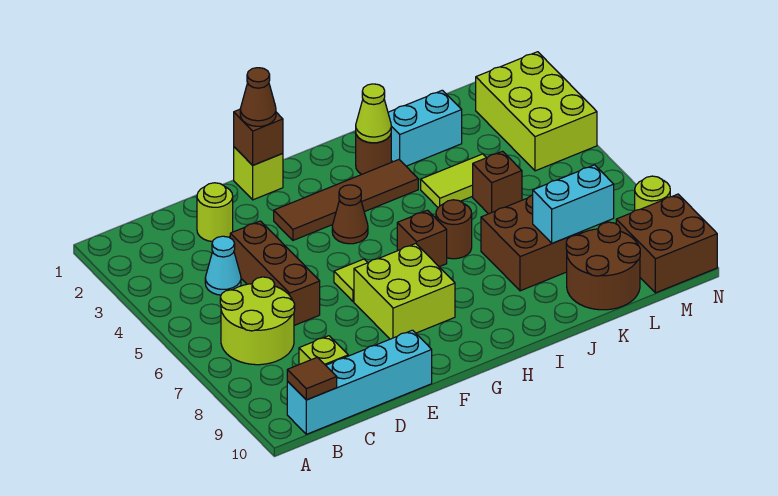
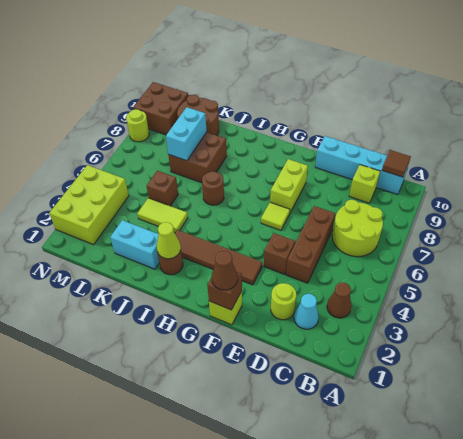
cyan cone C4 level 1 -> cyan cone C2 level 1
lime brick F7:G8 level 1 -> lime brick F7:F8 level 1
brown cone G4 level 1 -> brown cone B3 level 1
brown brick H6 level 1 -> brown brick E4 level 1
cyan brick K8:L8 level 2 -> cyan brick K7:K8 level 2

